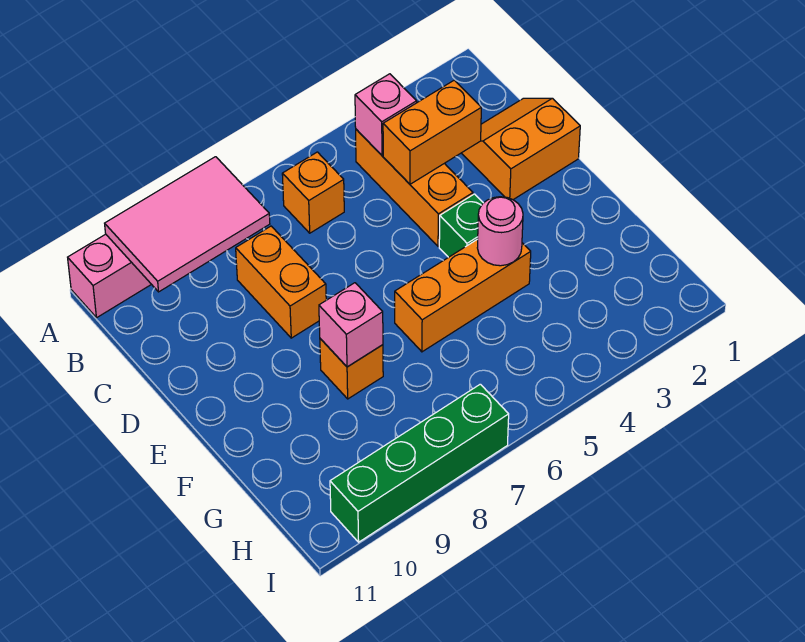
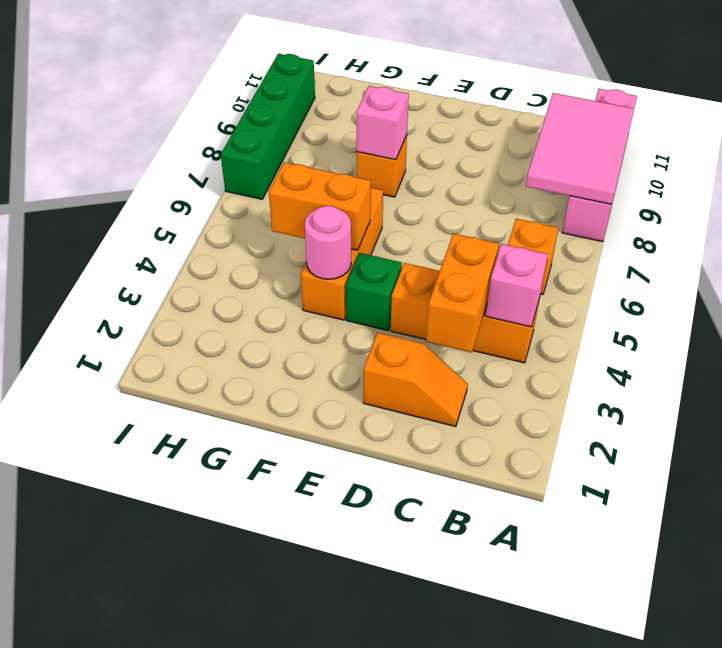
orange slope C1:D2 level 1 top D -> orange slope C2:D2 level 1 top D
orange brick C8:D8 level 1 -> orange brick F5:G5 level 2

